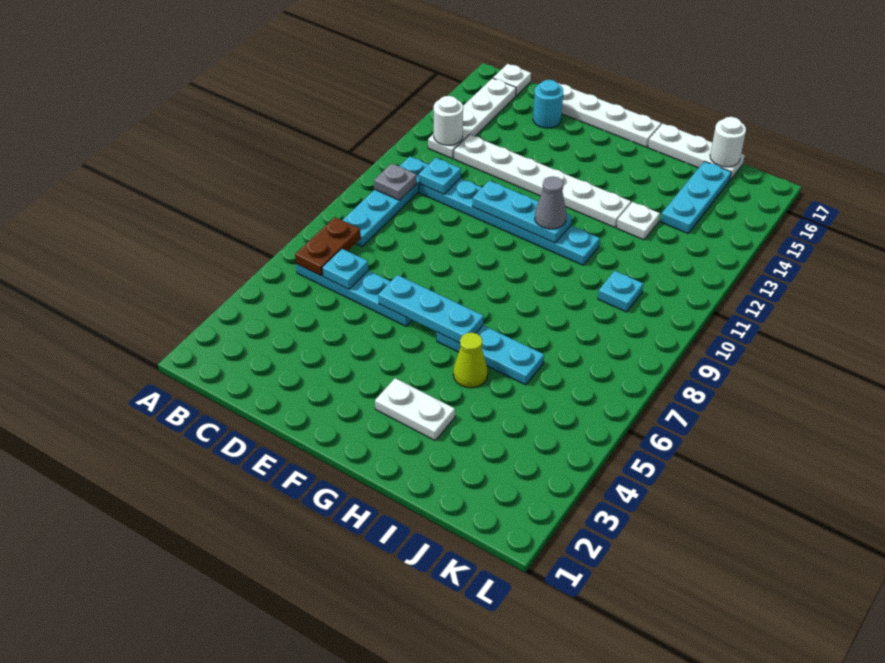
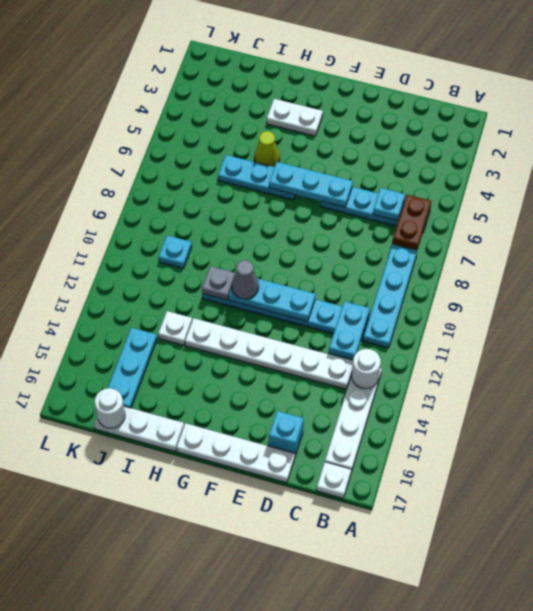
grey plate B10 level 2 -> grey plate H11 level 2
cyan plate C11 level 2 -> cyan plate C11:C12 level 2
cyan round brick D16 level 1 -> cyan brick D16 level 1

